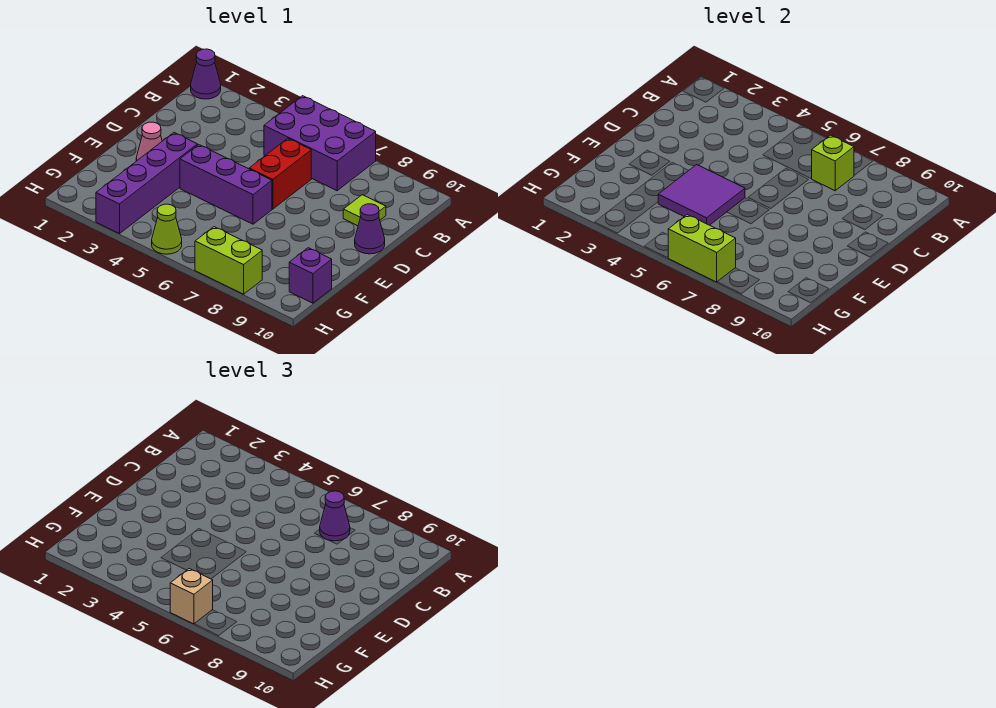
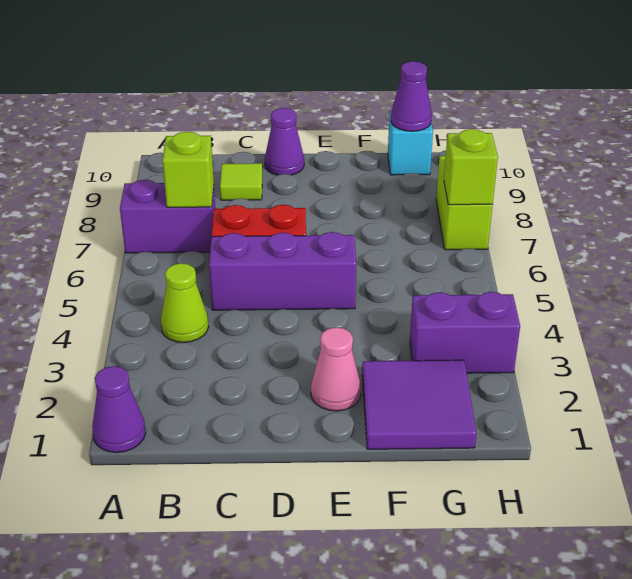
purple brick A5:B7 level 1 -> purple brick A7:B7 level 1
purple cone B7 level 3 -> purple cone G10 level 2
purple brick E3:H3 level 1 -> purple brick G3:H3 level 1
purple brick E4:E6 level 1 -> purple brick C5:E5 level 1
purple tile E4:F5 level 2 -> purple tile F1:G2 level 1
purple brick G10 level 1 -> cyan brick G10 level 1
lime cone H5 level 1 -> lime cone B4 level 1
lime brick H6:H7 level 2 -> lime brick H7 level 2
tan brick H6 level 3 -> none

